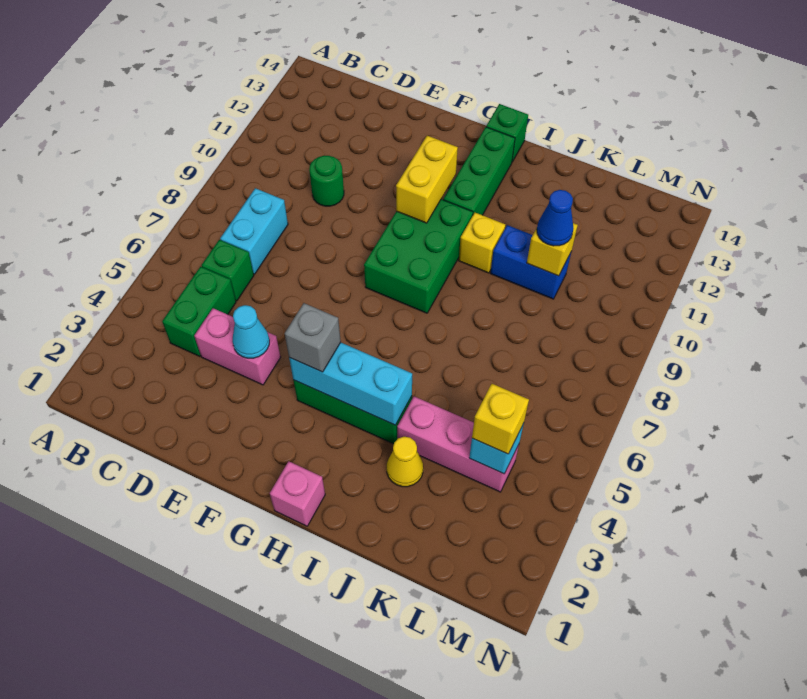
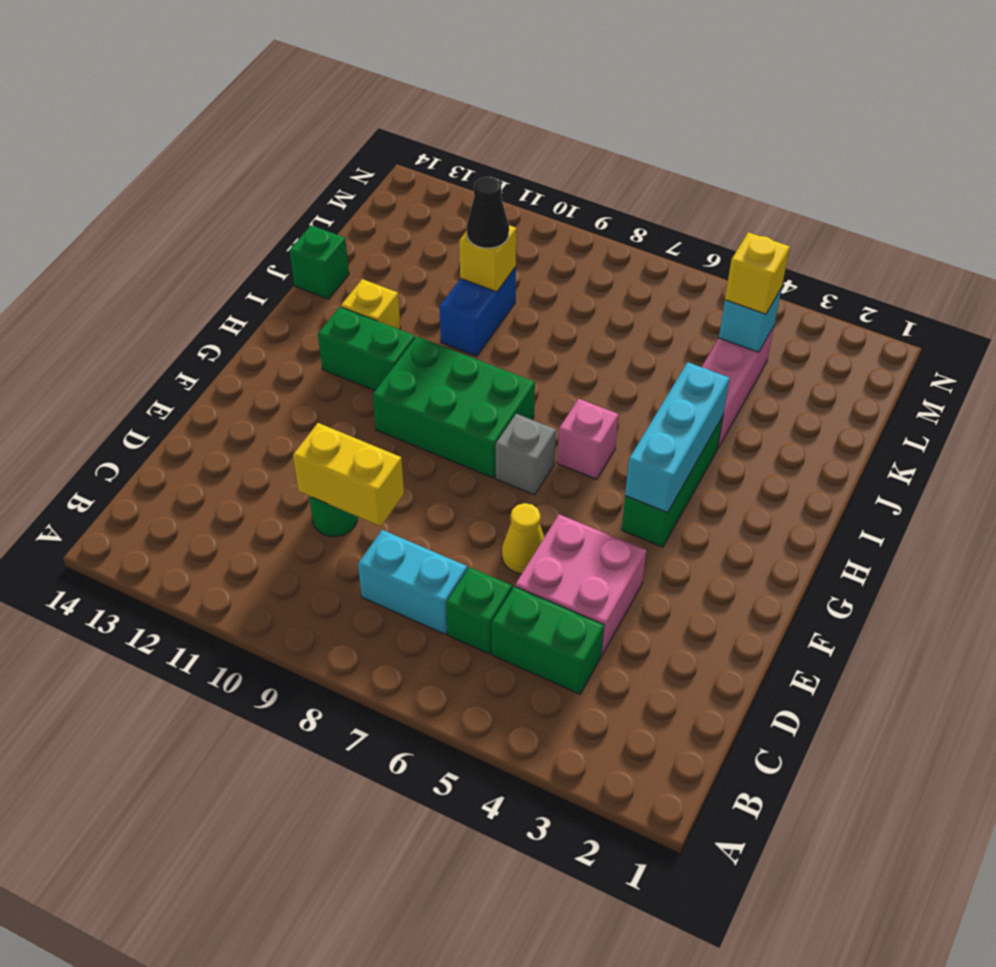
pink brick D4:E4 level 1 -> pink brick D4:E5 level 1
cyan cone E4 level 2 -> none
grey brick G4 level 3 -> grey brick G7 level 1
yellow brick G10:G11 level 2 -> yellow brick D9:D10 level 2
pink brick H1 level 1 -> pink brick H6 level 1
green brick H11:H13 level 1 -> green brick H11:H12 level 1
green brick H14 level 1 -> green brick J14 level 1
yellow brick I10 level 1 -> yellow brick I12 level 1
yellow cone J3 level 1 -> yellow cone E6 level 1
blue cone K10 level 3 -> black cone K10 level 3

